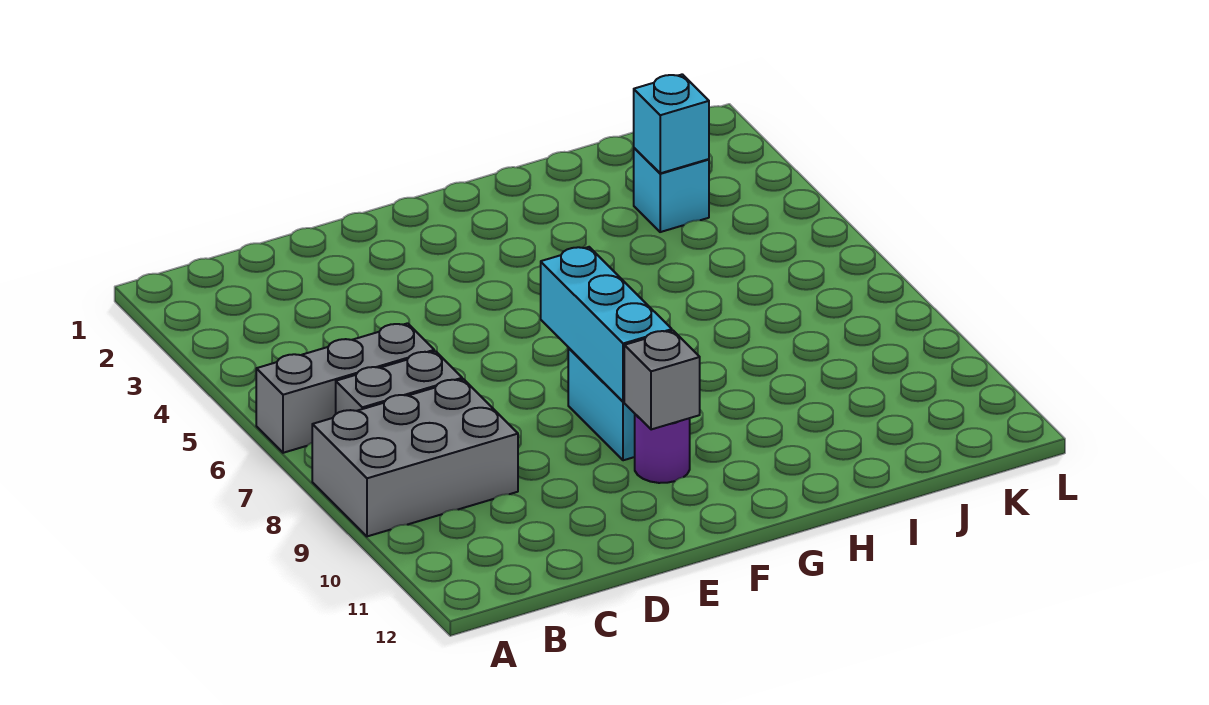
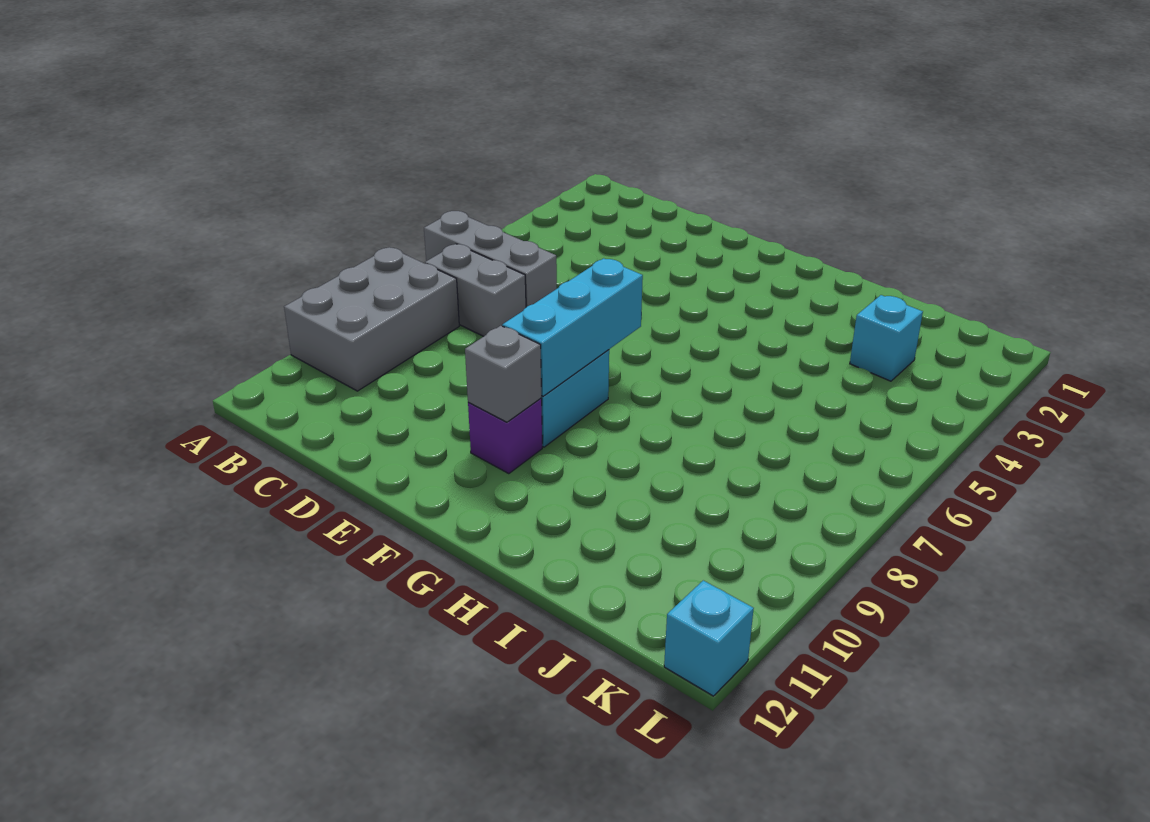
grey brick A8:C9 level 1 -> grey brick A8:B10 level 1
purple round brick F10 level 1 -> purple brick F10 level 1
cyan brick J3 level 2 -> cyan brick L12 level 1

